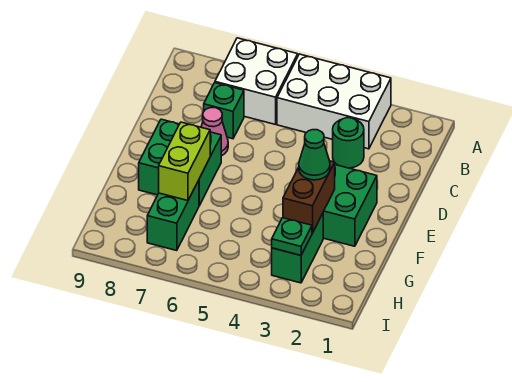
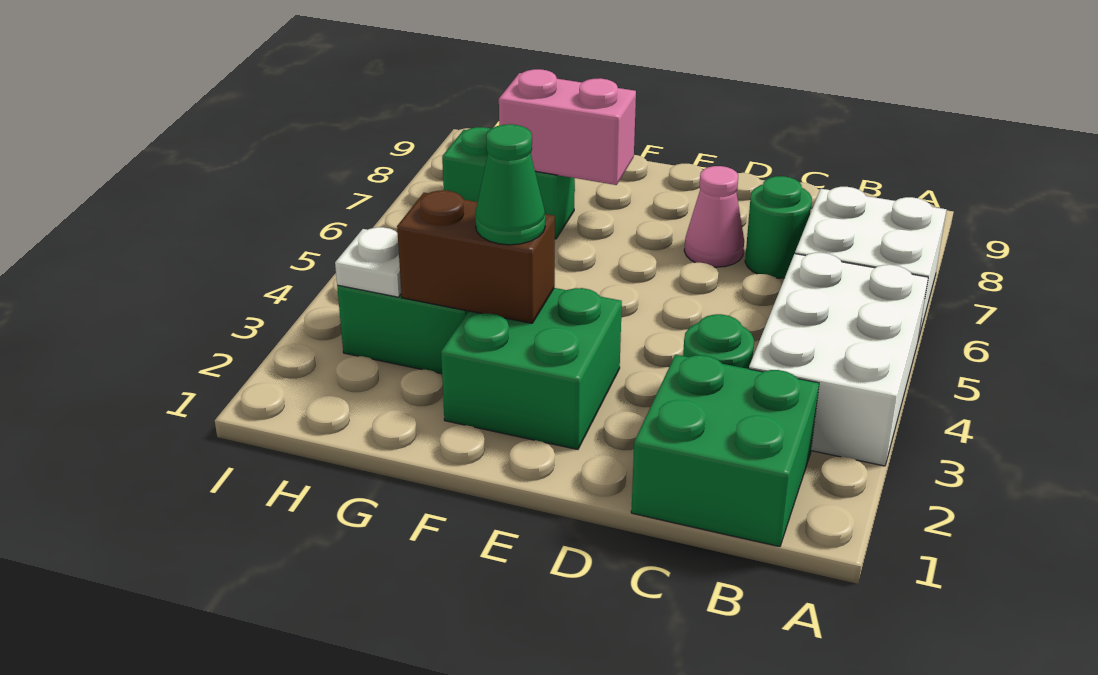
green brick C7 level 1 -> green round brick C7 level 1
green brick E7:F8 level 1 -> green brick B1:C2 level 1
lime brick F7:G7 level 2 -> pink brick F7:G7 level 2
green plate H3 level 2 -> white plate H3 level 2

